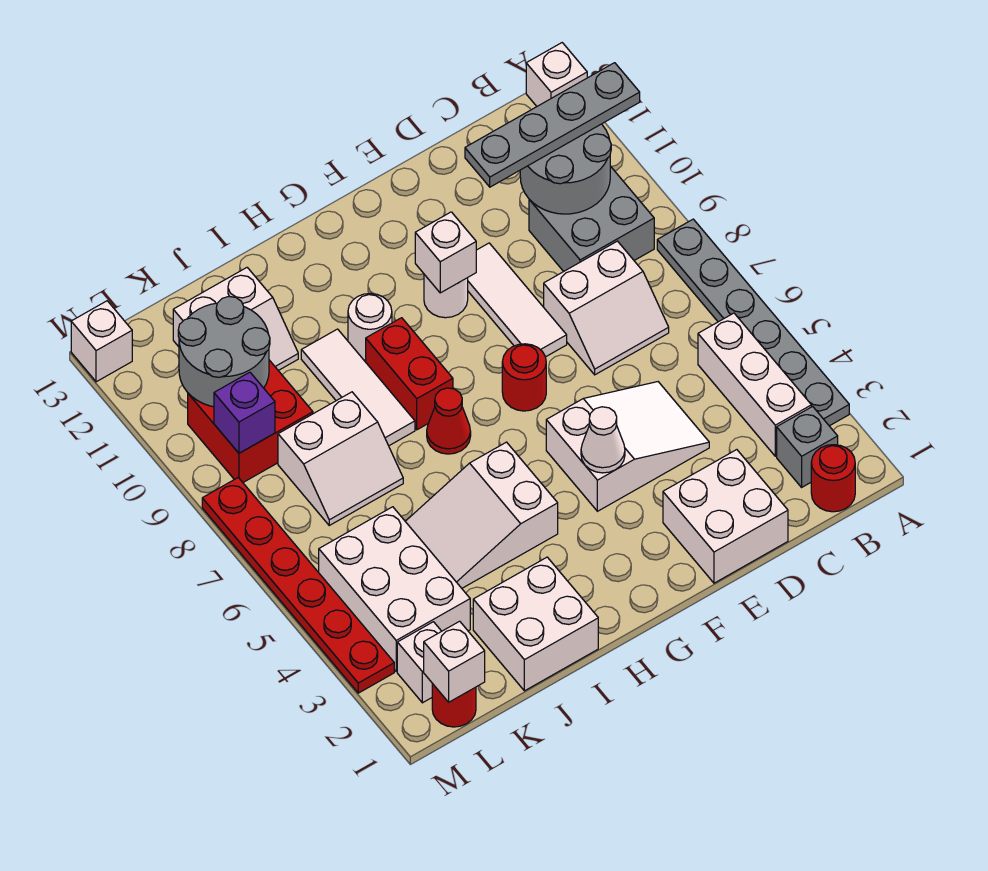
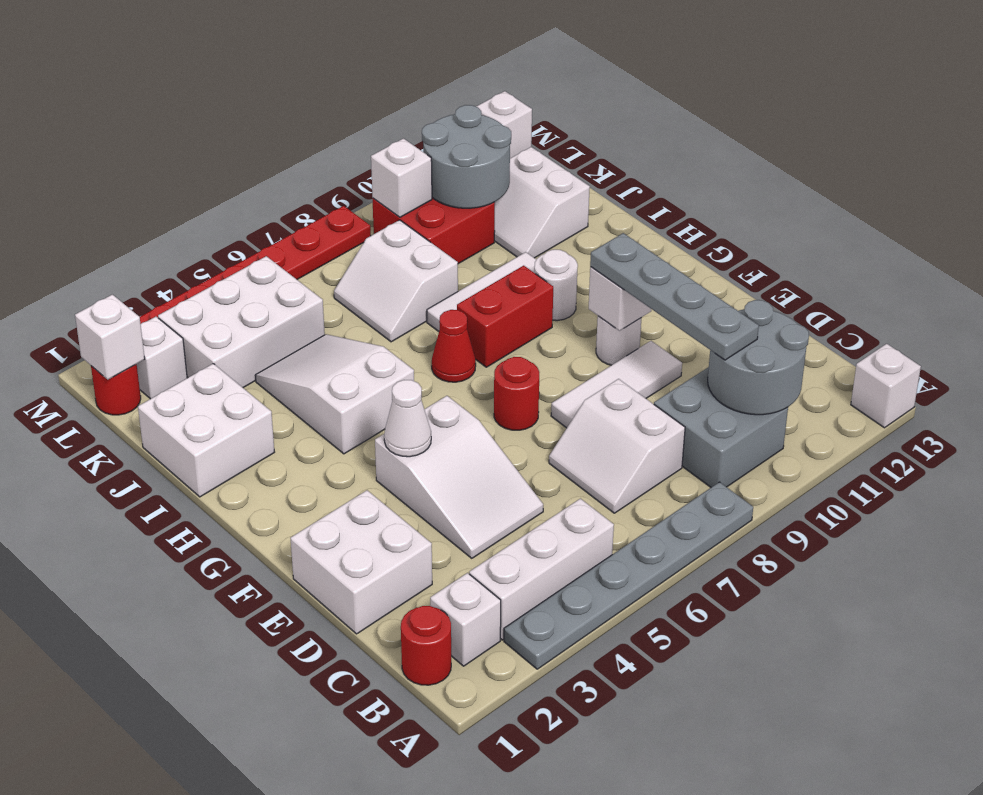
grey plate A11:D11 level 3 -> grey plate C10:F10 level 3
grey brick B2 level 1 -> white brick B2 level 1
purple brick L9 level 2 -> white brick L9 level 2

